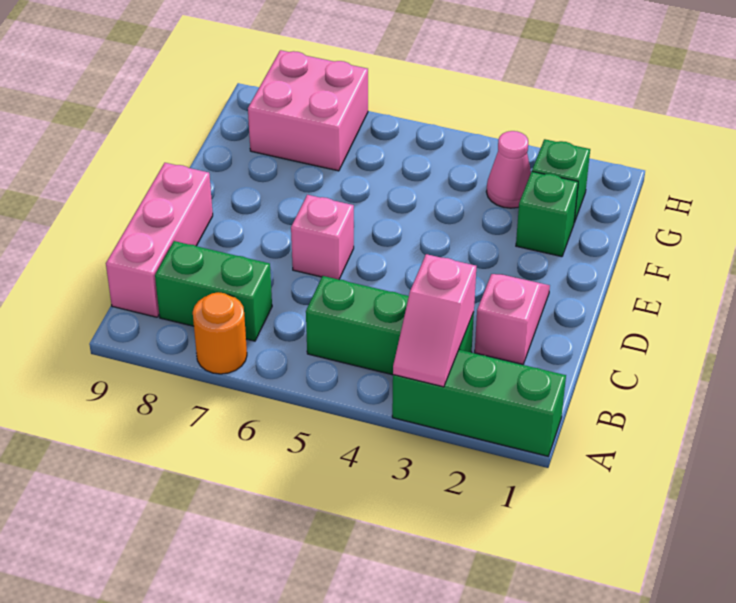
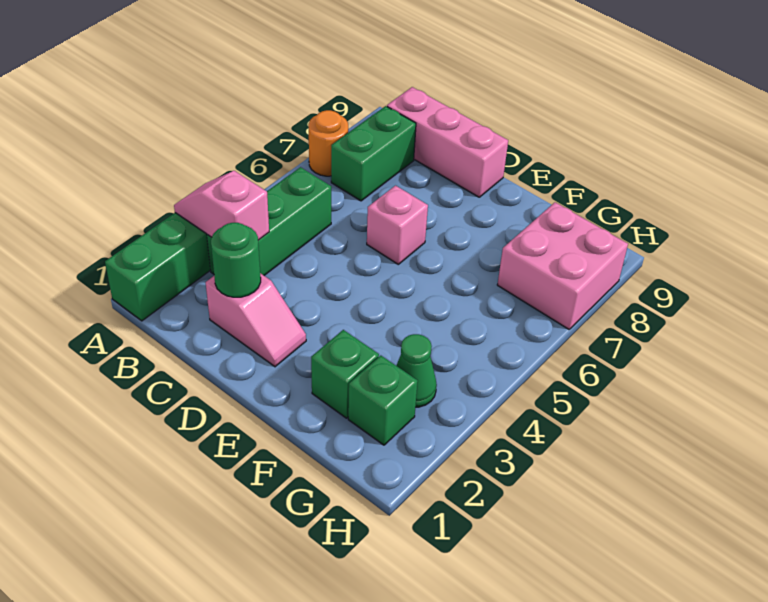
none -> green round brick C2 level 2
pink cone G3 level 1 -> green cone G3 level 1

